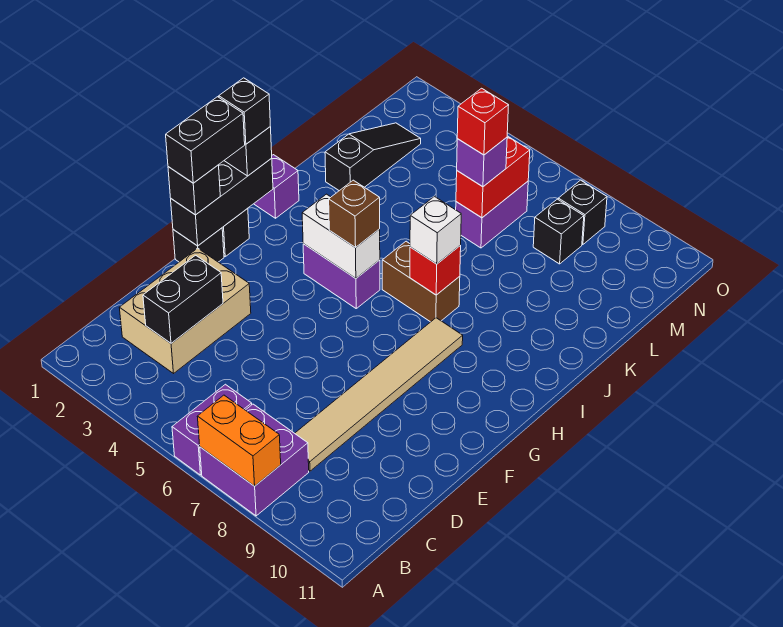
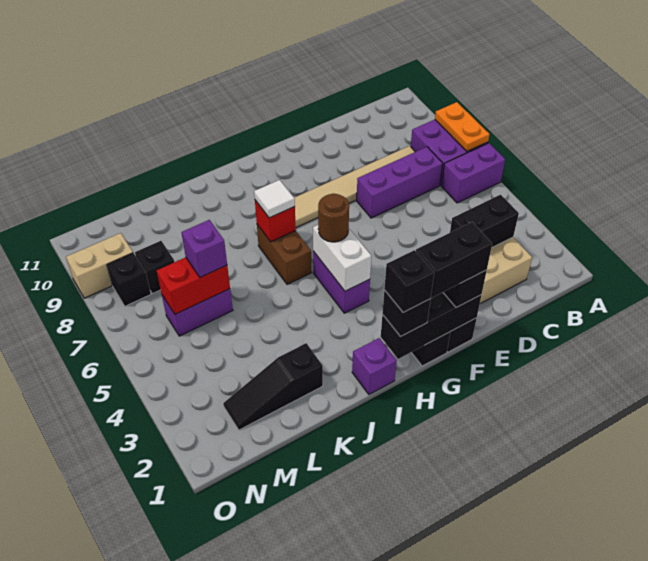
orange brick A7:A8 level 2 -> orange plate A7:A8 level 2
none -> purple brick C7:E7 level 1
brown brick H5 level 3 -> brown round brick H5 level 3
white brick I7 level 3 -> white tile I7 level 3
red brick L6 level 4 -> none
none -> tan brick N9:O9 level 1

